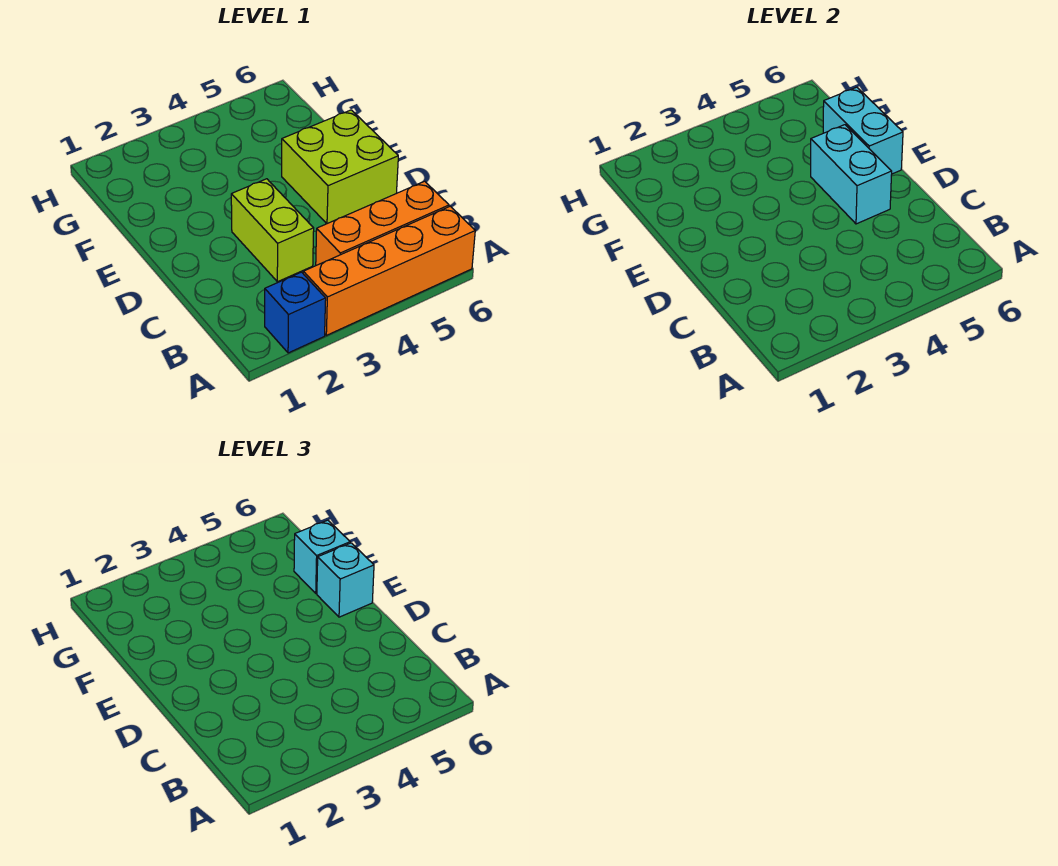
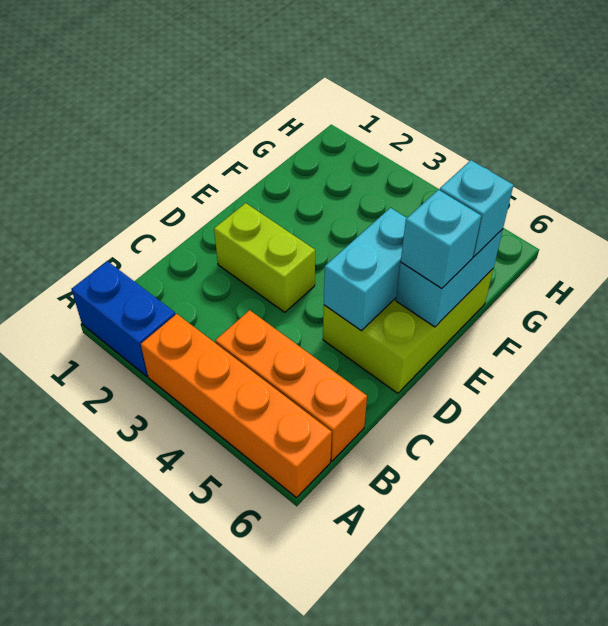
blue brick A2 level 1 -> blue brick A1:A2 level 1
lime brick C3:D3 level 1 -> lime brick D2:D3 level 1
lime brick D5:E6 level 1 -> lime brick D5:F6 level 1

